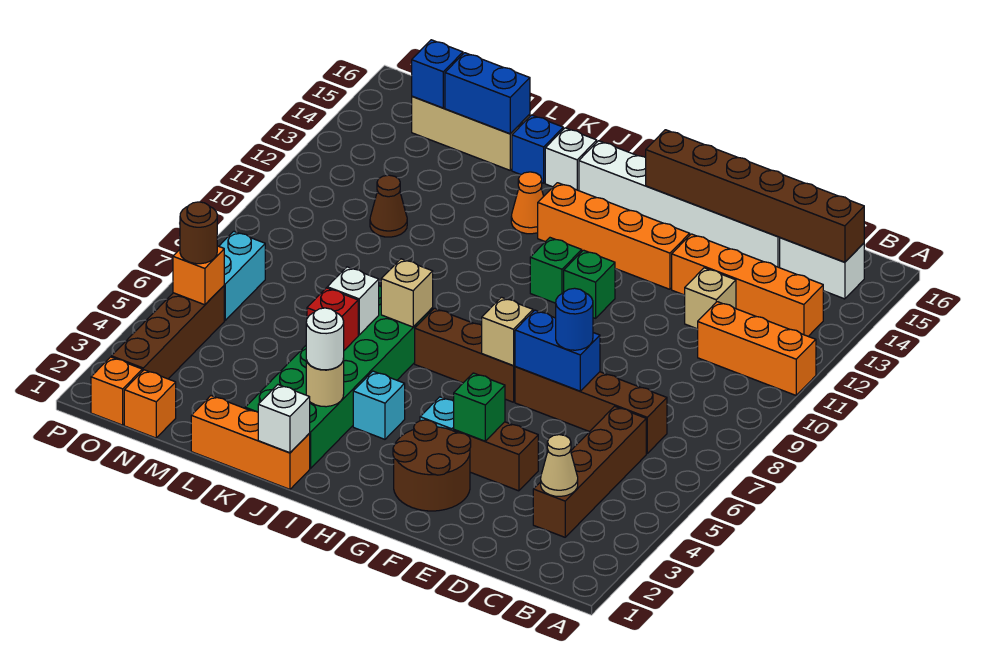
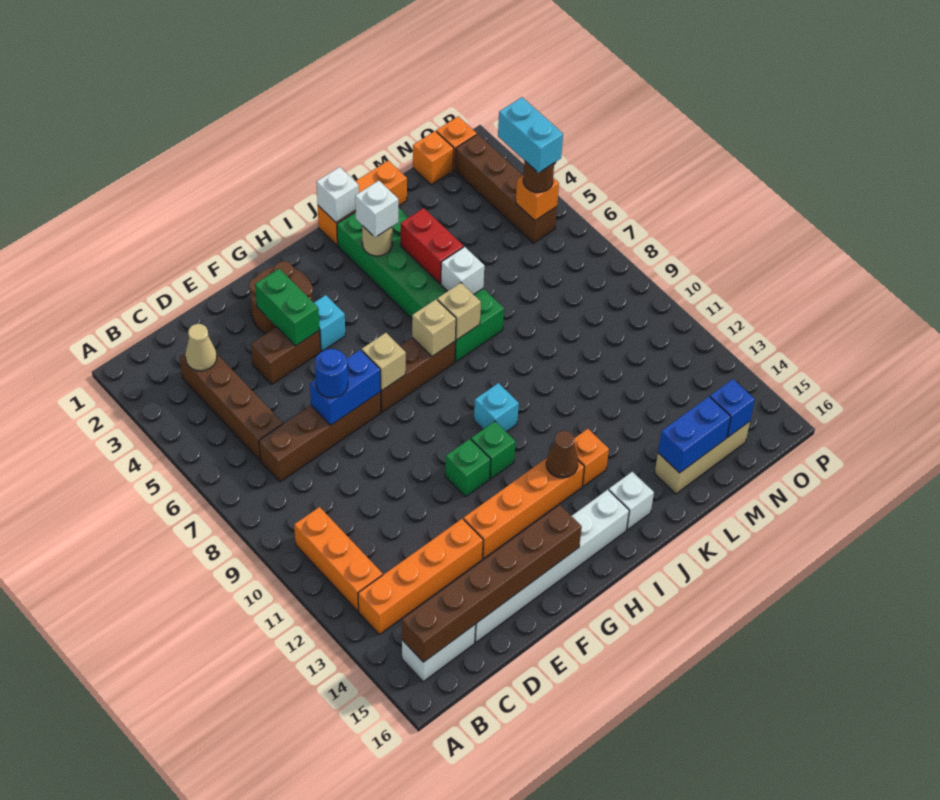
orange brick A11:C11 level 1 -> orange brick B10:B12 level 1
tan brick D12 level 1 -> tan brick I7 level 2
green brick F4 level 2 -> green brick F3:F4 level 2
cyan brick I4 level 1 -> cyan brick I10 level 1
white round brick J3 level 3 -> white brick J3 level 3
orange cone J13 level 1 -> orange brick J13 level 1
red brick K5 level 2 -> red brick K4:K5 level 2
blue brick K15 level 1 -> none
brown cone M11 level 1 -> brown cone I13 level 2
cyan brick O6:O7 level 1 -> cyan brick O4:O5 level 4

